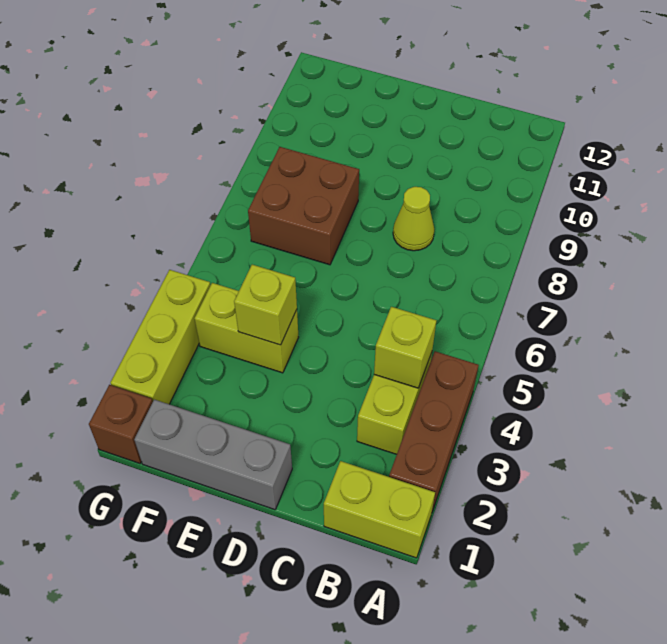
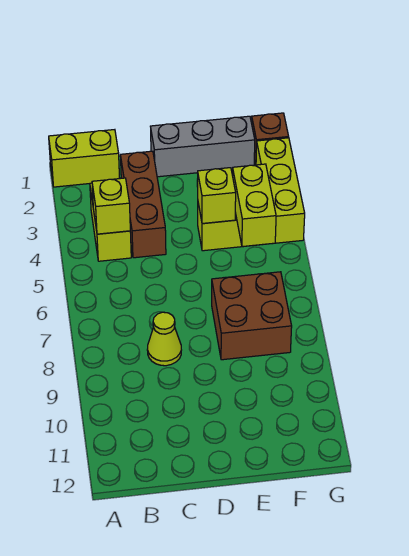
brown brick A2:A4 level 1 -> brown brick C2:C4 level 1
none -> lime brick F4:F5 level 2

